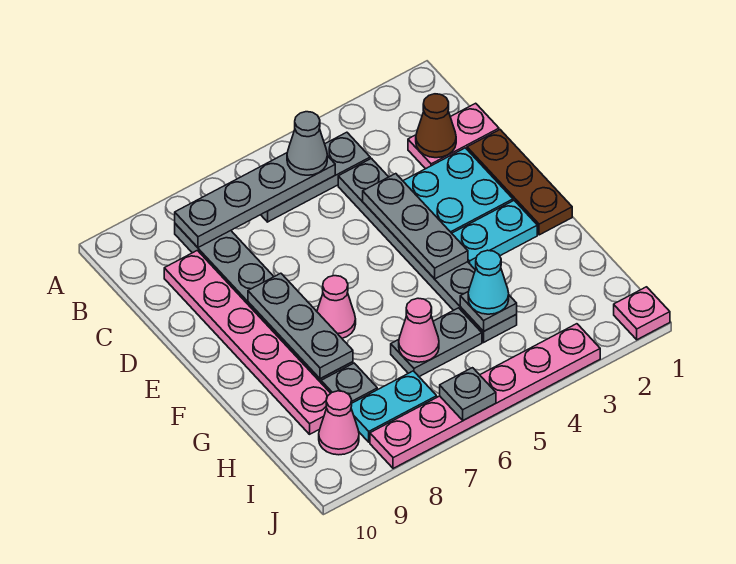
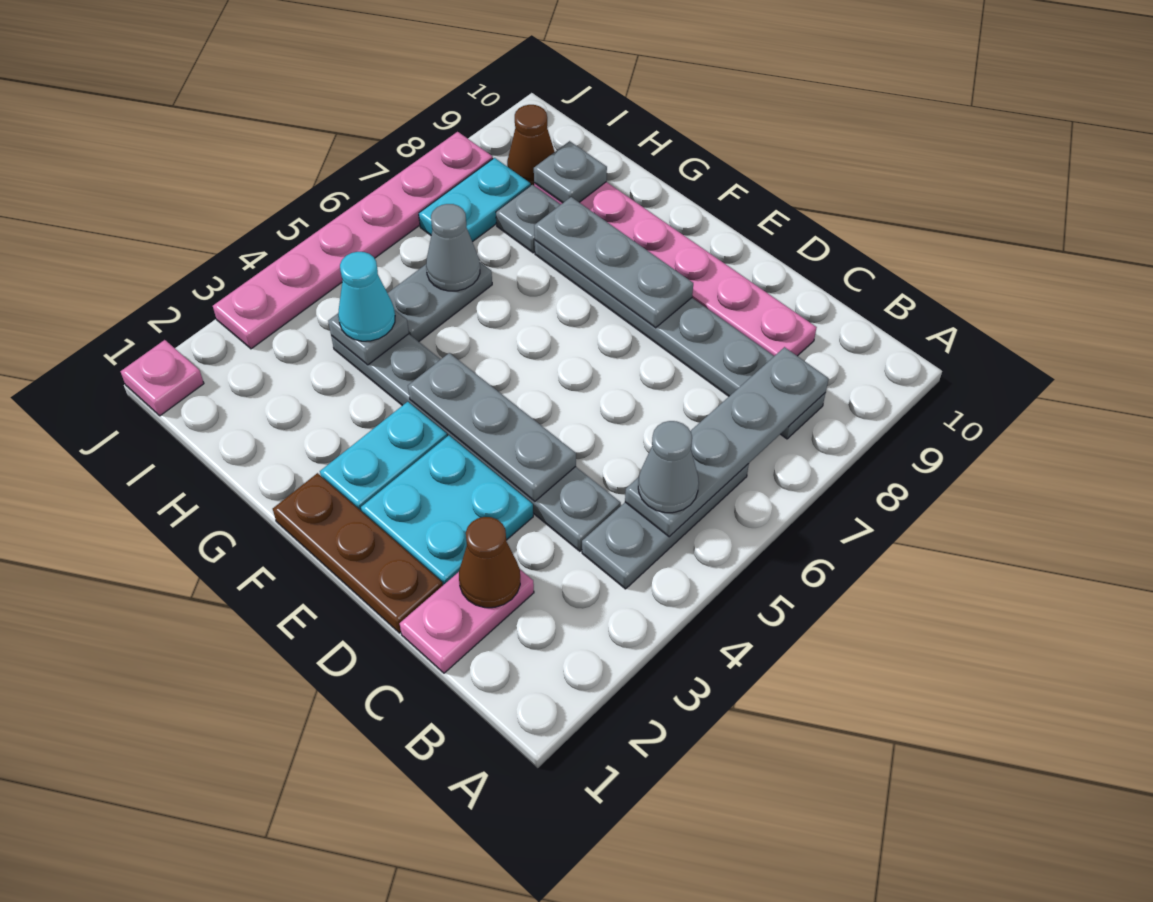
pink cone F7 level 1 -> none
pink cone H6 level 2 -> grey cone H6 level 2
pink cone I9 level 1 -> brown cone I9 level 1
grey plate J6 level 2 -> grey plate H9 level 2

